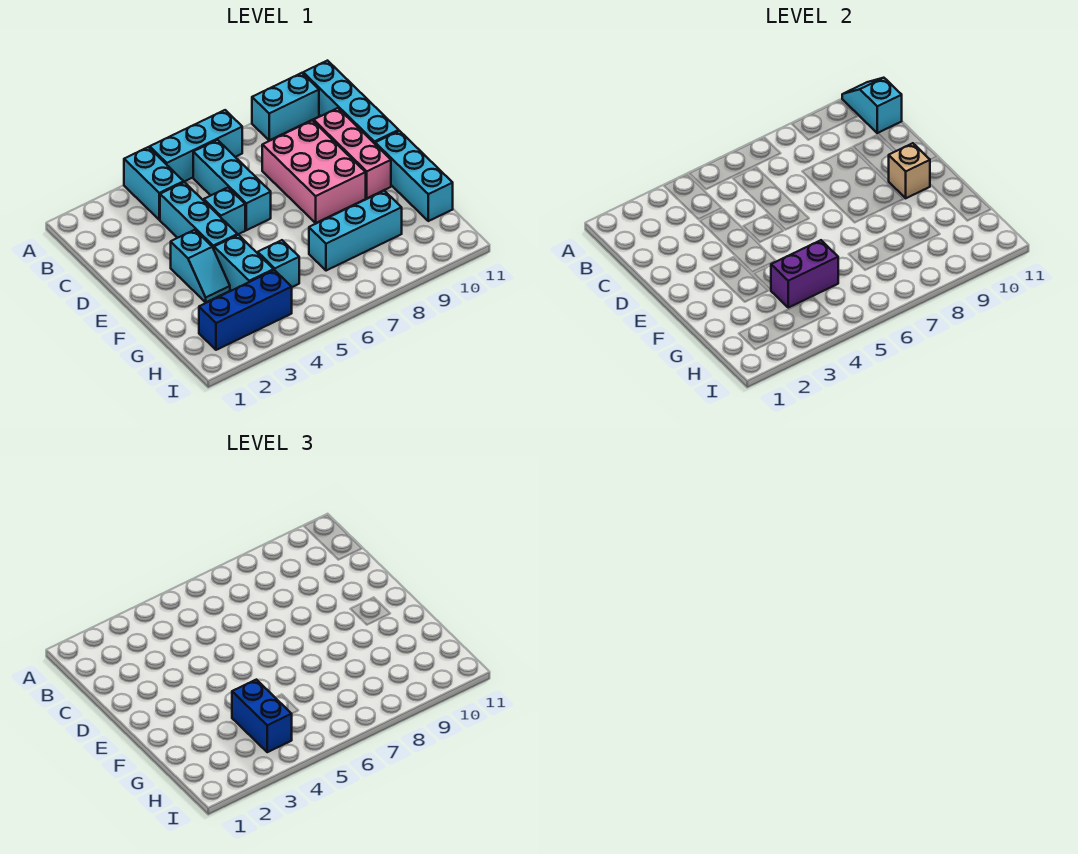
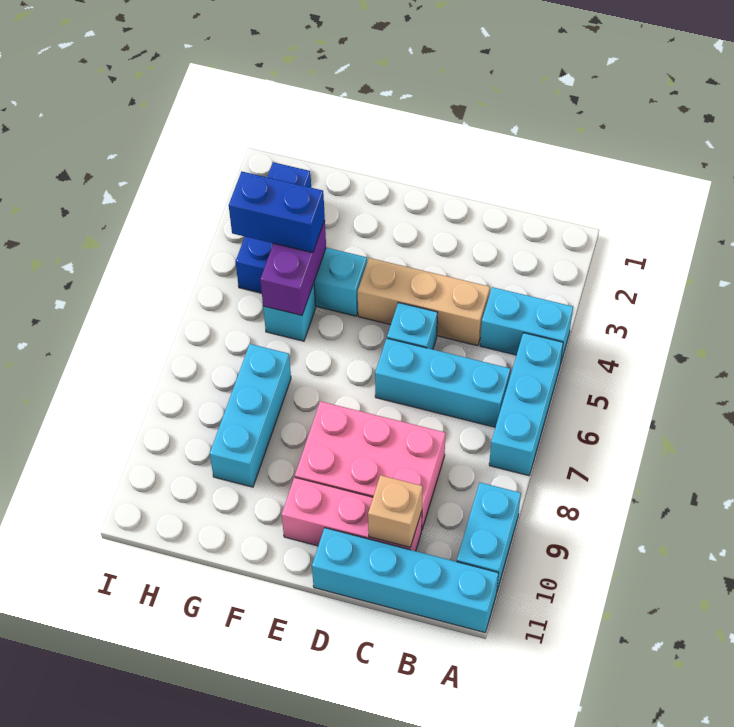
cyan slope A11:B11 level 2 top B -> none
cyan brick C4:E4 level 1 -> tan brick C4:E4 level 1
cyan slope E3:F3 level 1 top E -> none
tan brick E10 level 2 -> tan brick C10 level 2
cyan brick E11:G11 level 1 -> none

